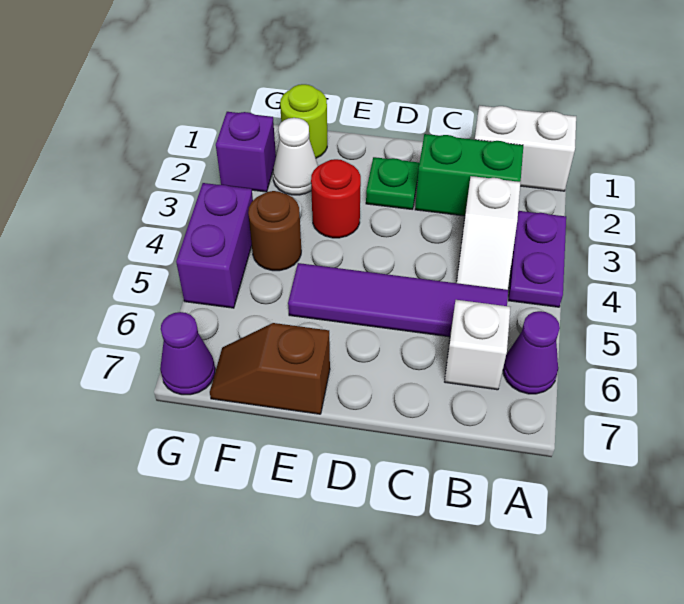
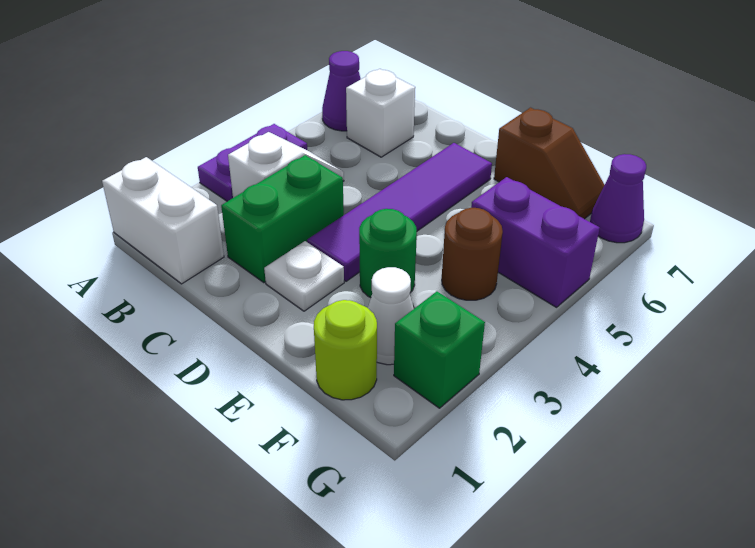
green brick B2:C2 level 1 -> green brick C2:C3 level 1
purple tile B5:E5 level 1 -> purple tile D3:D6 level 1
green plate D2 level 1 -> white plate D2 level 1
red round brick E3 level 1 -> green round brick E3 level 1
purple brick G2 level 1 -> green brick G2 level 1
purple brick G4:G5 level 1 -> purple brick F5:G5 level 1

